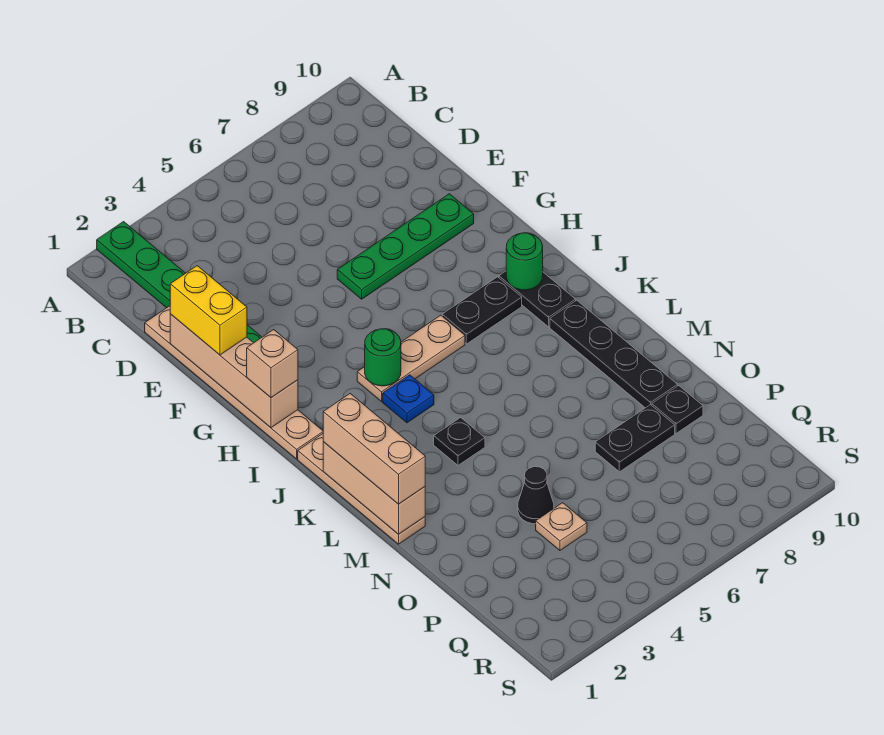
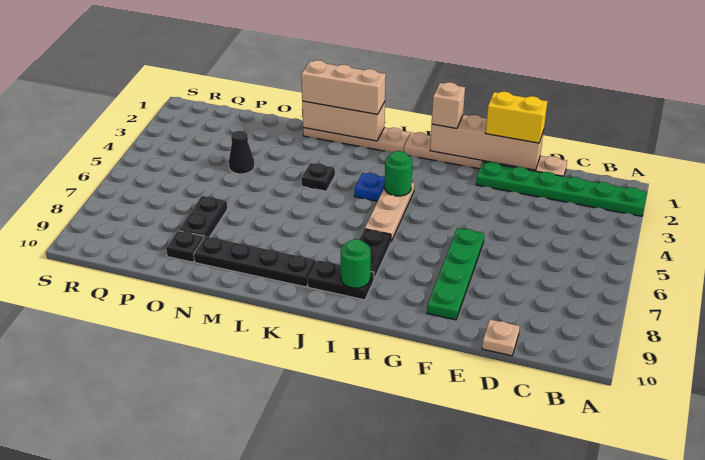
tan plate P4 level 1 -> tan plate D10 level 1

